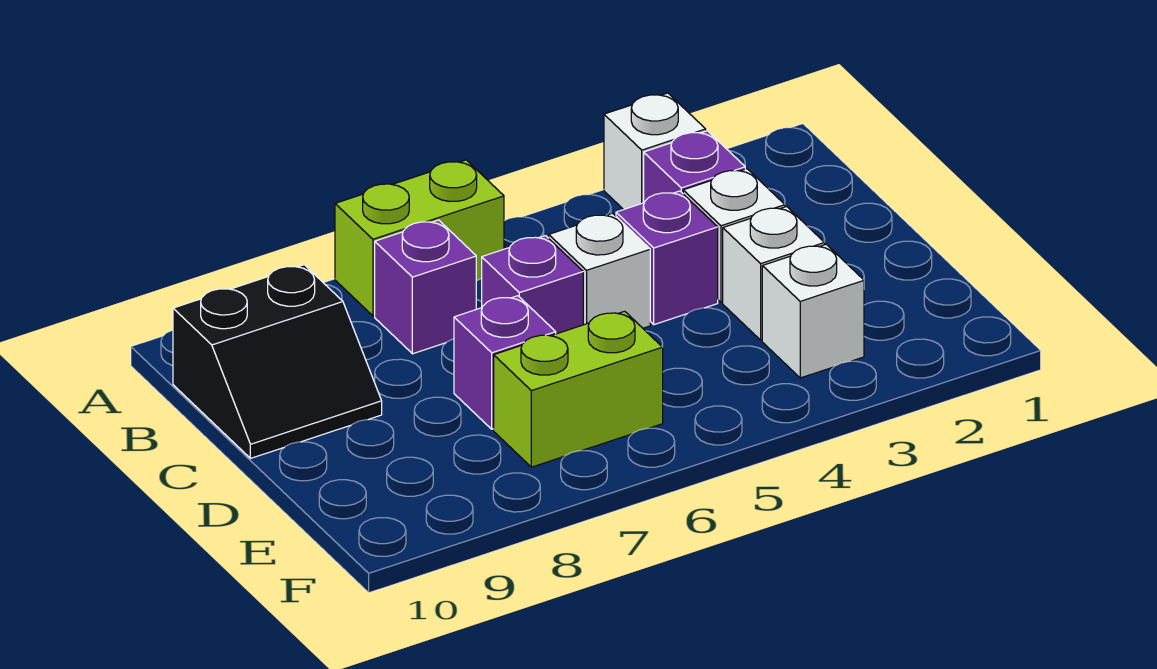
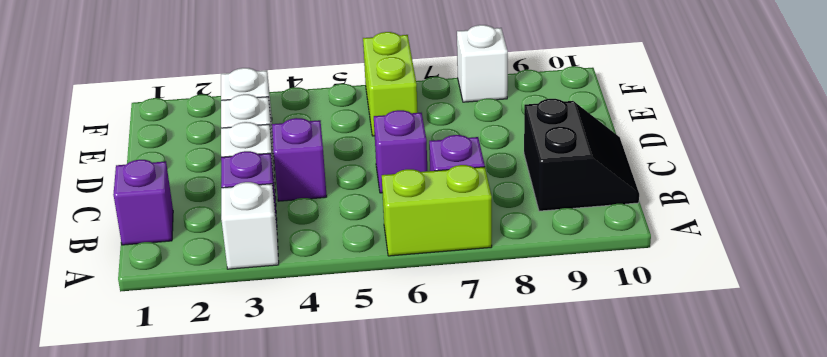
black slope B9:C10 level 1 top B -> black slope B9:C10 level 1 top 9
white brick C5 level 1 -> white brick F8 level 1
purple brick D7 level 1 -> purple brick B1 level 1
lime brick E6:E7 level 1 -> lime brick E6:F6 level 1

